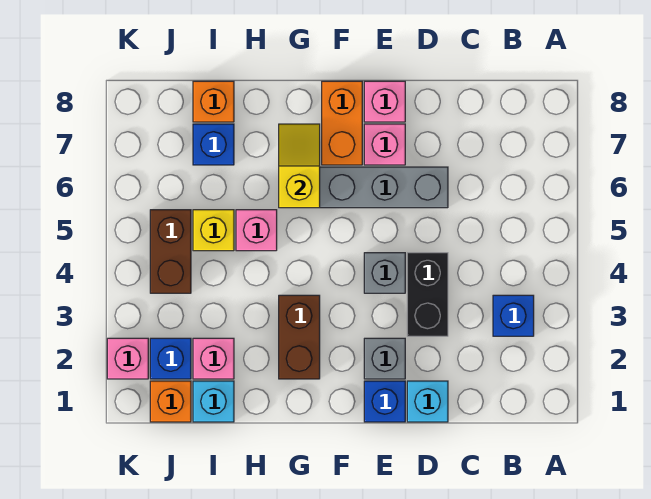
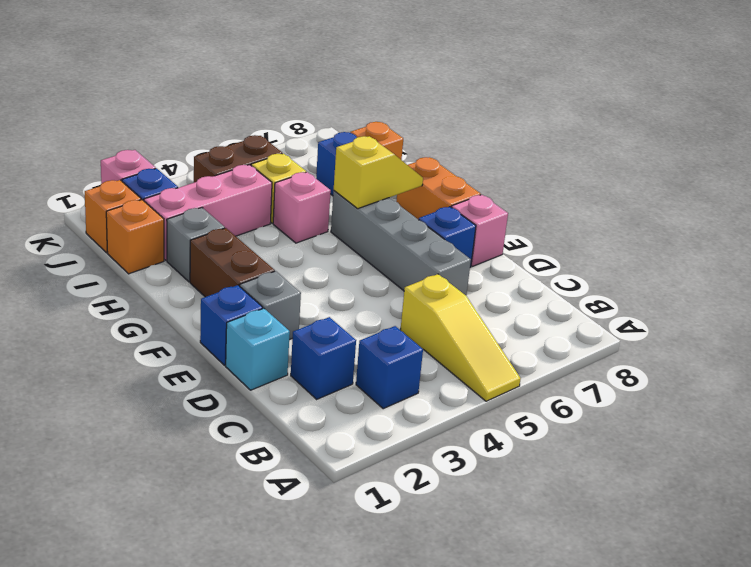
none -> yellow slope A5:C5 level 1 top C
none -> blue brick C2 level 1
black brick D3:D4 level 1 -> none
grey brick E4 level 1 -> grey brick H2 level 1
pink brick E7 level 1 -> blue brick E7 level 1
orange brick F7:F8 level 1 -> orange brick F8:G8 level 1
brown brick G2:G3 level 1 -> brown brick F2:G2 level 1
cyan brick I1 level 1 -> orange brick I1 level 1
pink brick I2 level 1 -> pink brick I2:I4 level 1

